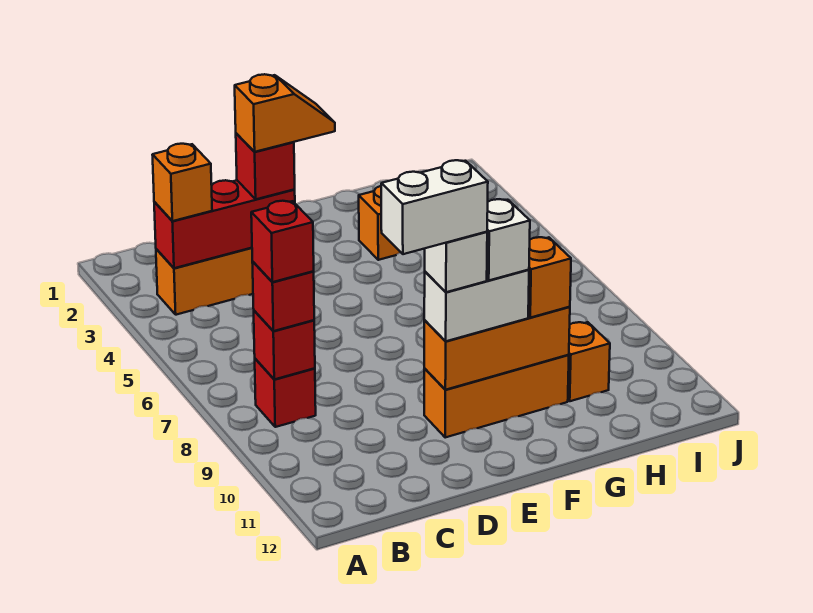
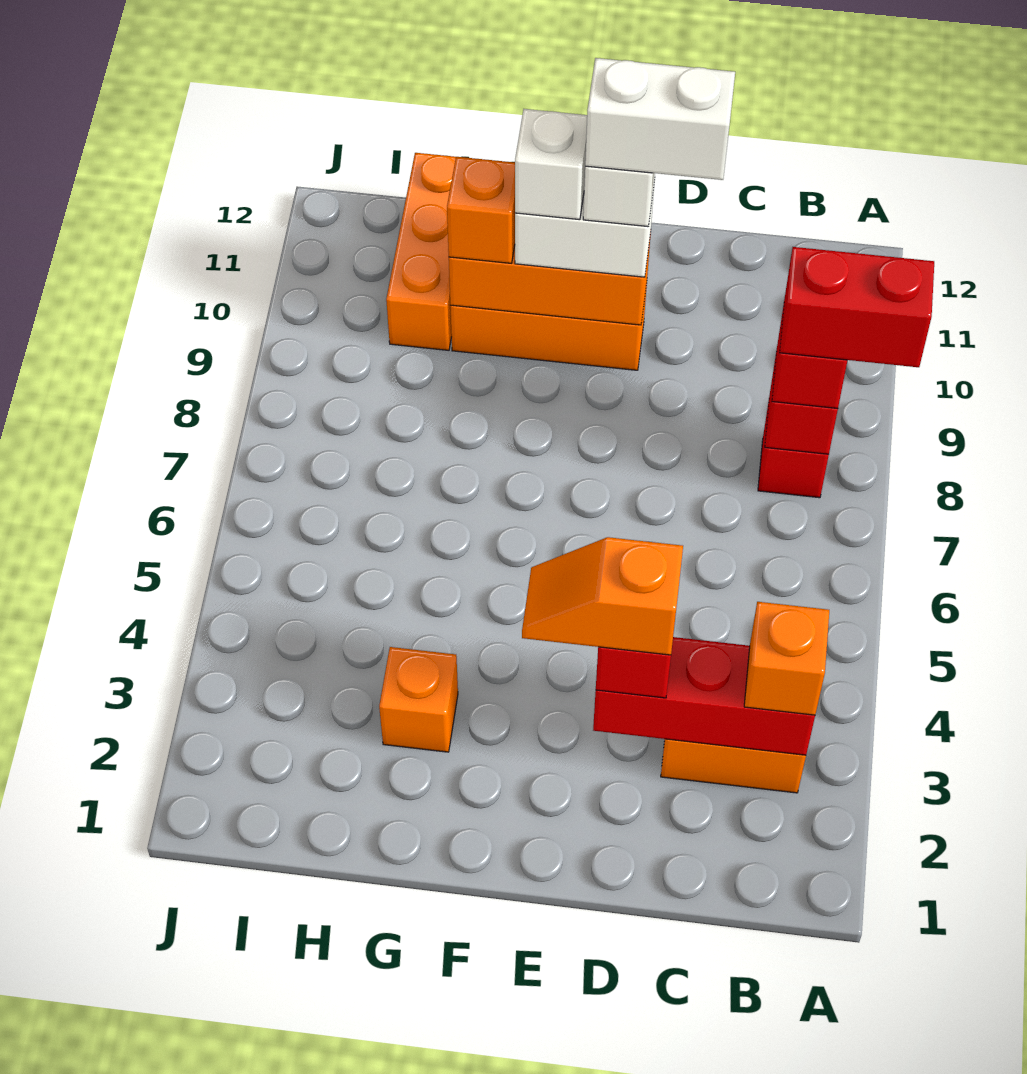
red brick B8 level 4 -> red brick A8:B8 level 4
orange brick H10 level 1 -> orange brick H10:H12 level 1

